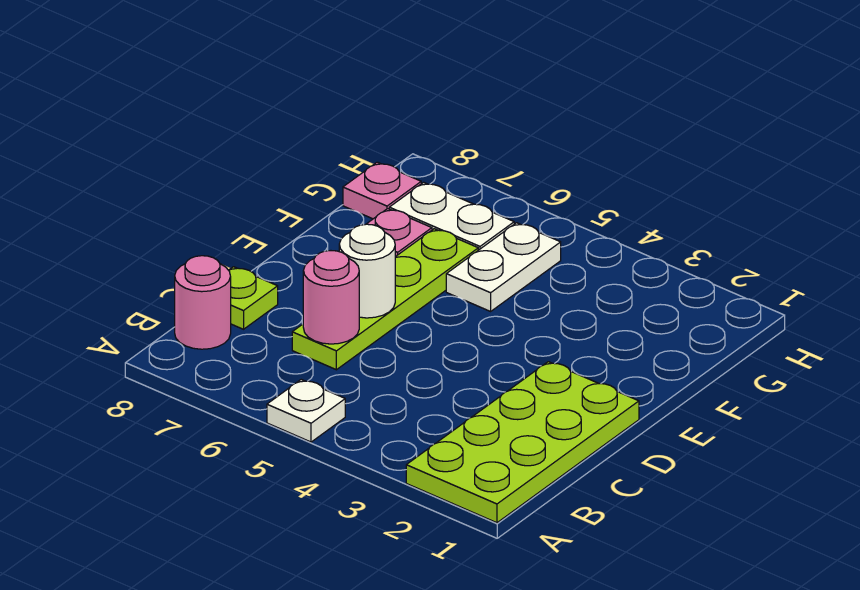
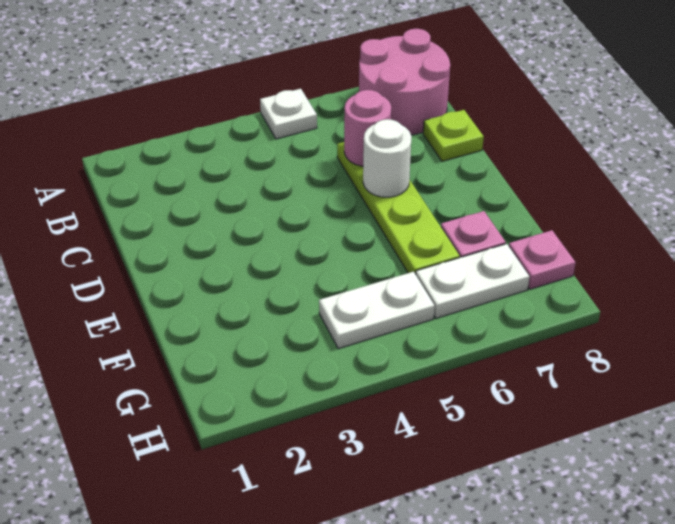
lime plate A1:D2 level 1 -> none
pink round brick B8 level 1 -> pink round brick A7:B8 level 1
white plate F5:G5 level 1 -> white plate G4:G5 level 1

